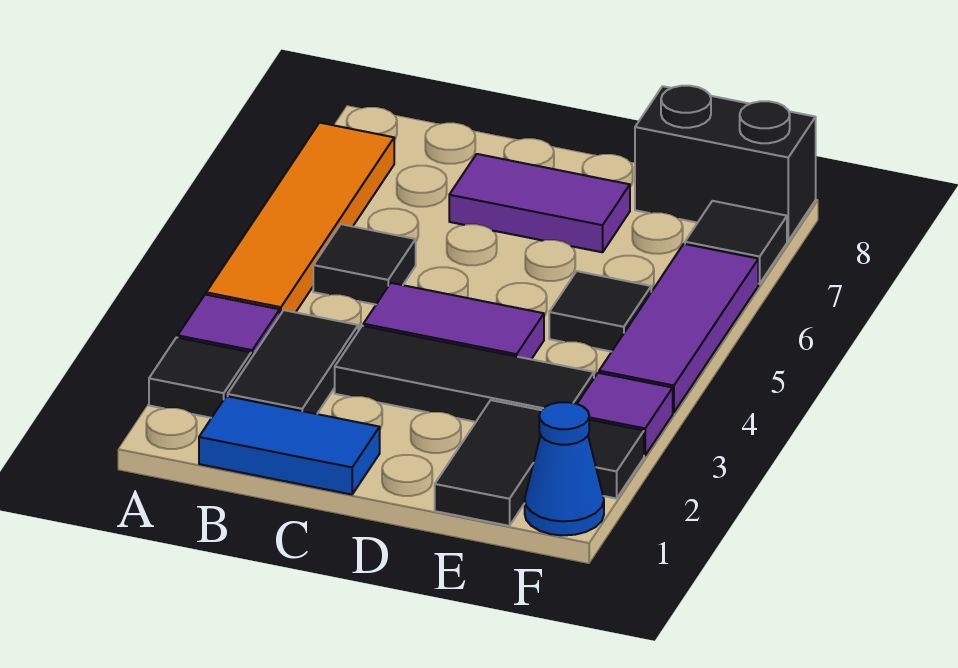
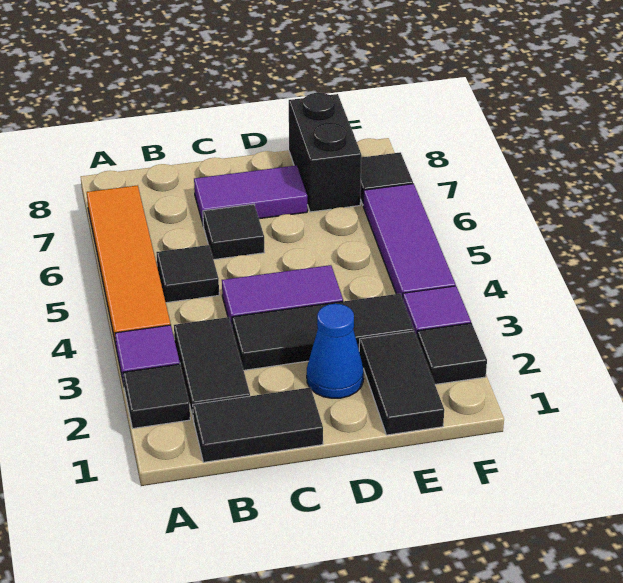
blue tile B1:C1 level 1 -> black tile B1:C1 level 1
black tile E5 level 1 -> black tile C6 level 1
black brick E8:F8 level 1 -> black brick E7:E8 level 1
blue cone F1 level 1 -> blue cone D2 level 1

